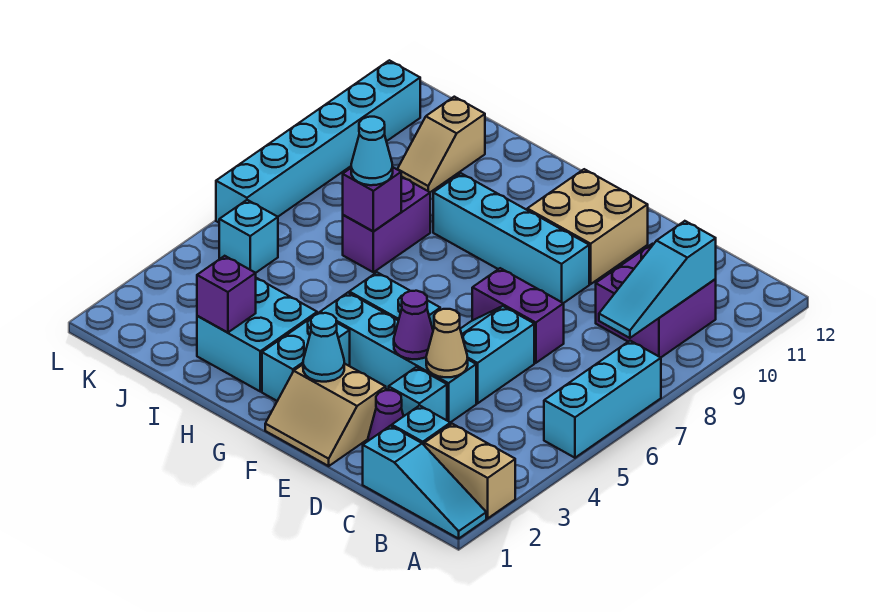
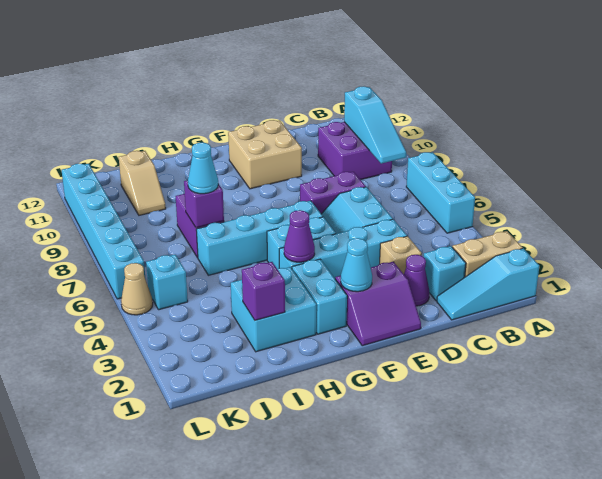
cyan slope A1:C1 level 1 top C -> cyan slope A1:C1 level 1 top A
cyan brick D3 level 1 -> tan brick D3 level 1
tan cone D4 level 2 -> tan cone L5 level 1
tan slope E1:F2 level 1 top 2 -> purple slope E1:F2 level 1 top 2
purple cone E4 level 2 -> purple cone G4 level 2
cyan brick E9:H9 level 1 -> cyan brick F6:I6 level 1

